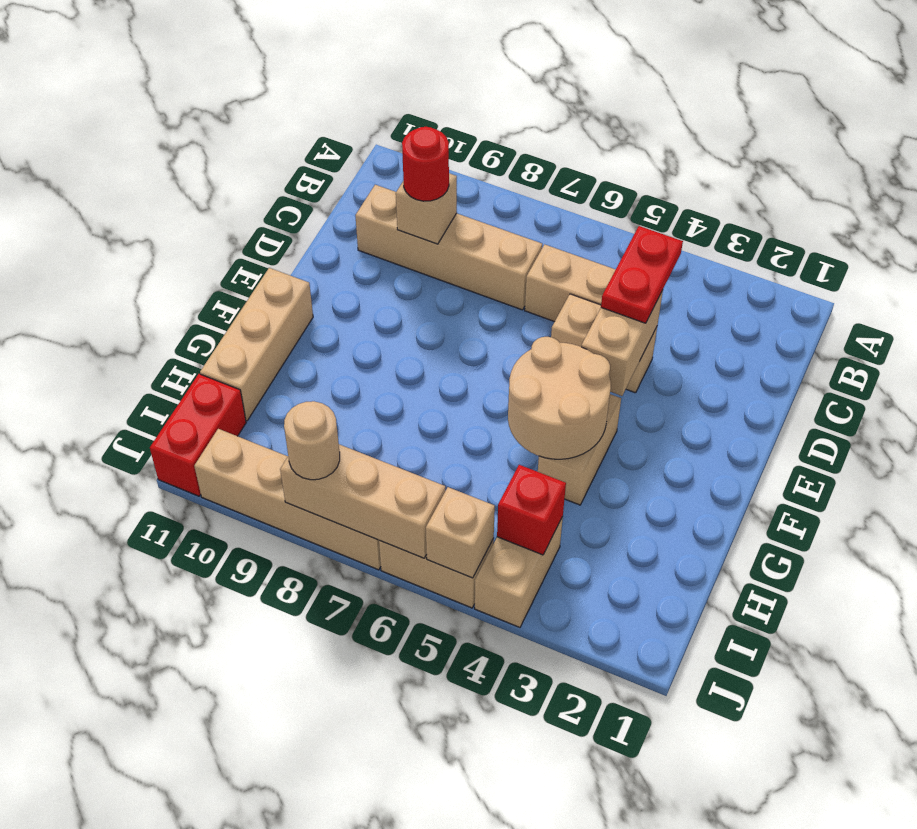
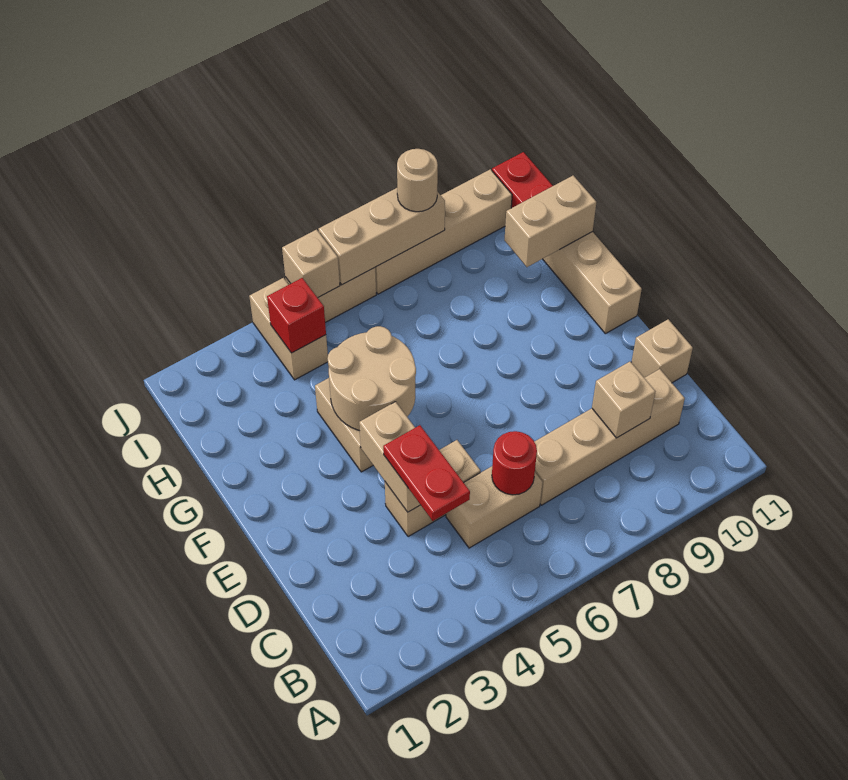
red round brick C9 level 3 -> red round brick C6 level 2
none -> tan brick D11 level 1
none -> tan brick H10:H11 level 2

